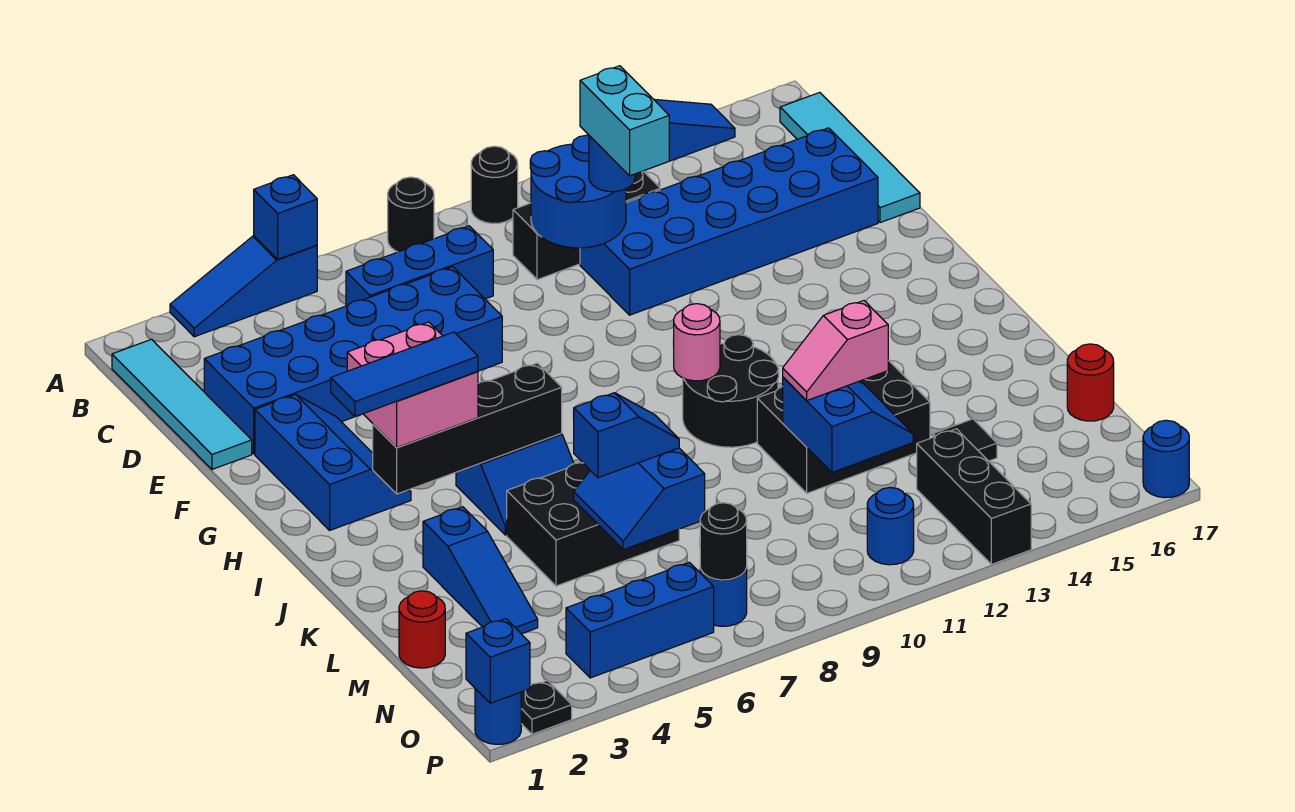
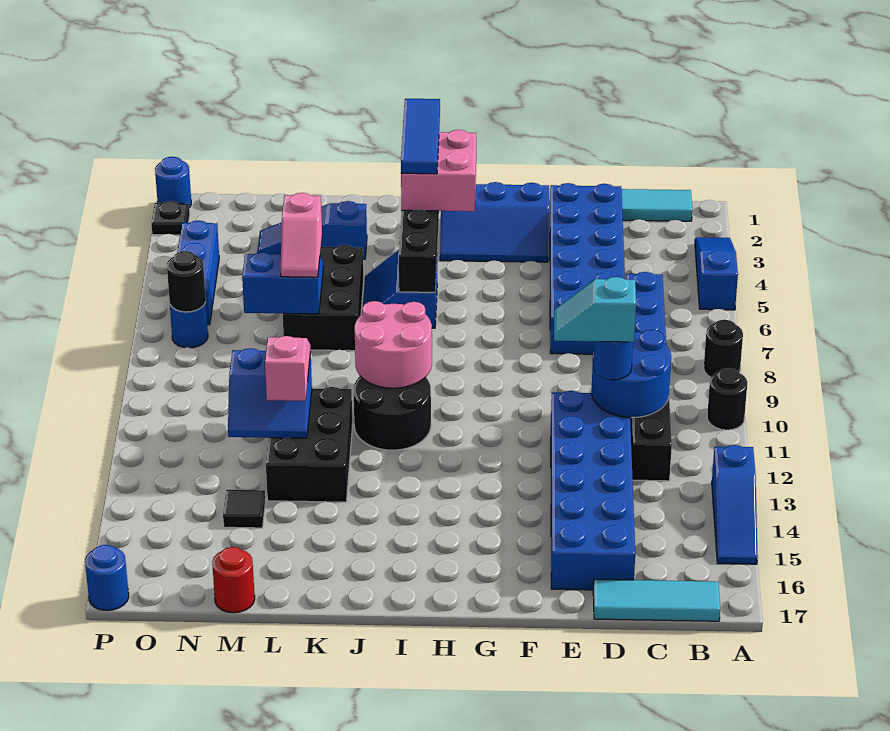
blue brick A5 level 2 -> none
cyan tile B17:E17 level 1 -> cyan tile B17:D17 level 1
cyan brick D11:E11 level 4 -> cyan slope D11:E11 level 4 top D
pink round brick I10 level 2 -> pink round brick I9:J10 level 2
blue slope L6:L7 level 3 top 6 -> pink slope L6:L7 level 3 top 6
red round brick M1 level 1 -> none
black brick N13:P13 level 1 -> none
blue round brick O11 level 1 -> none
blue brick P1 level 2 -> none

